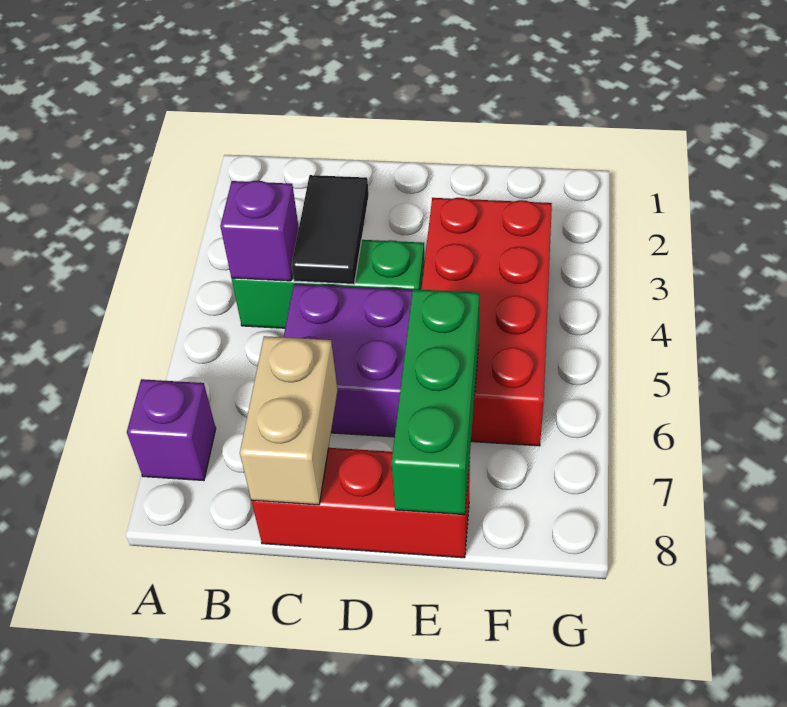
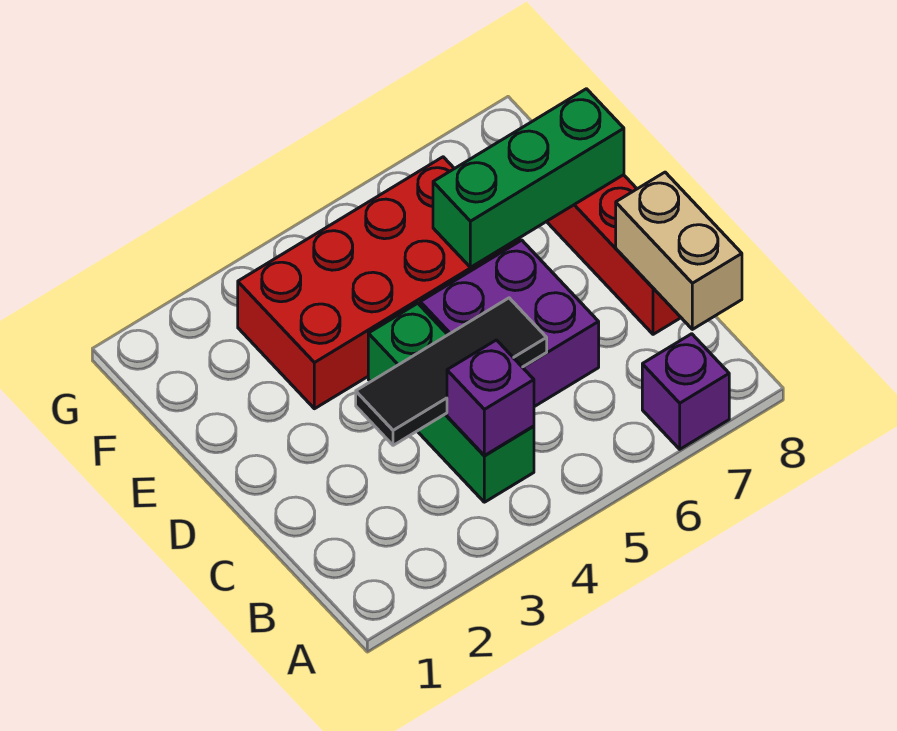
black tile C3:C4 level 2 -> black tile C3:C5 level 2
tan brick C7:C8 level 2 -> tan brick B8:C8 level 2

